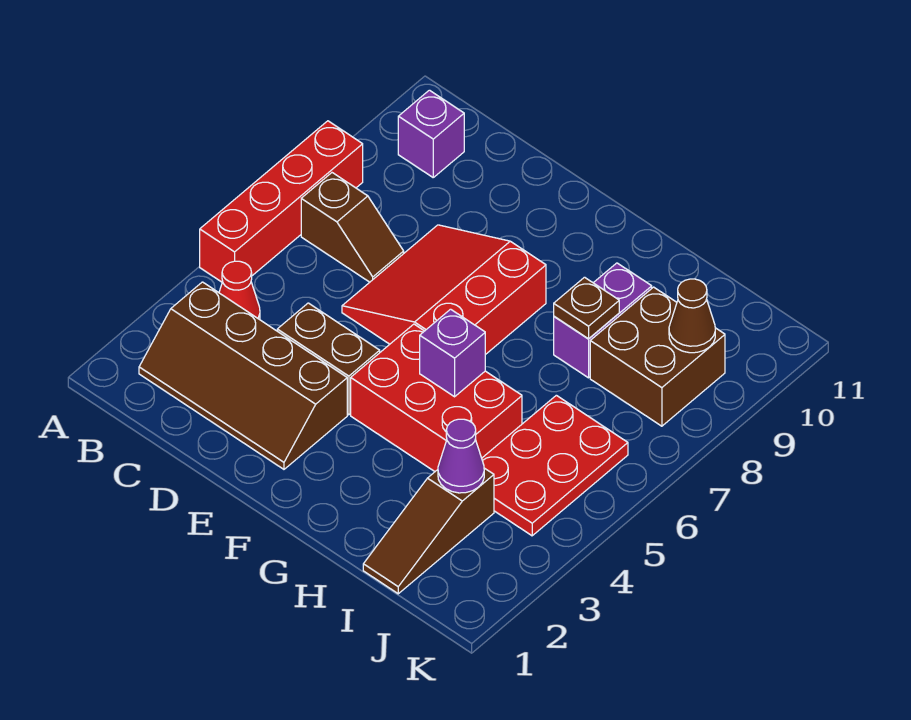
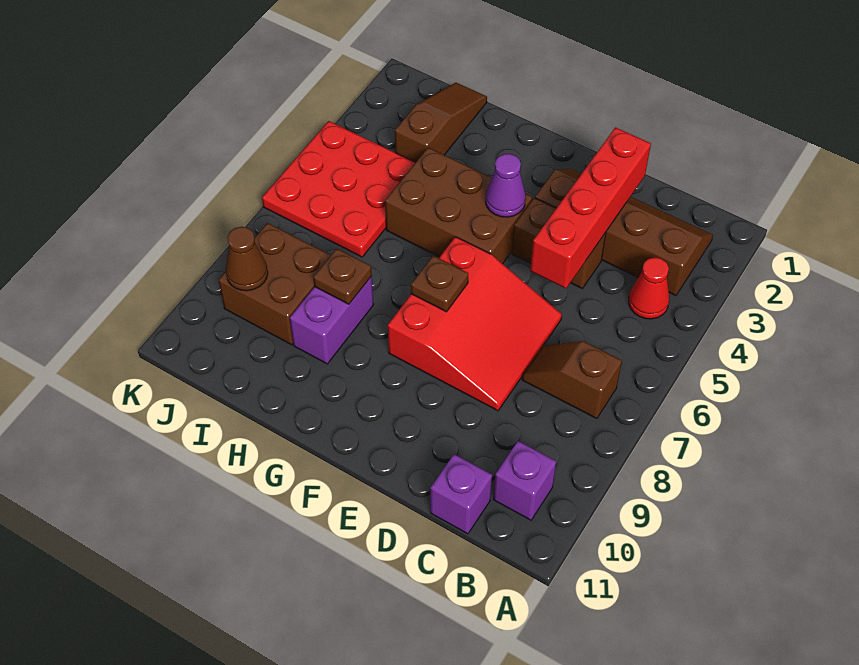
red brick A5:A8 level 1 -> red brick D2:D5 level 2
red brick F4:H5 level 1 -> brown brick F4:H5 level 1
none -> brown plate F7 level 2
purple brick G5 level 2 -> purple brick C11 level 1
purple cone I3 level 2 -> purple cone F4 level 2
red plate I4:J6 level 1 -> red plate I4:K6 level 1

